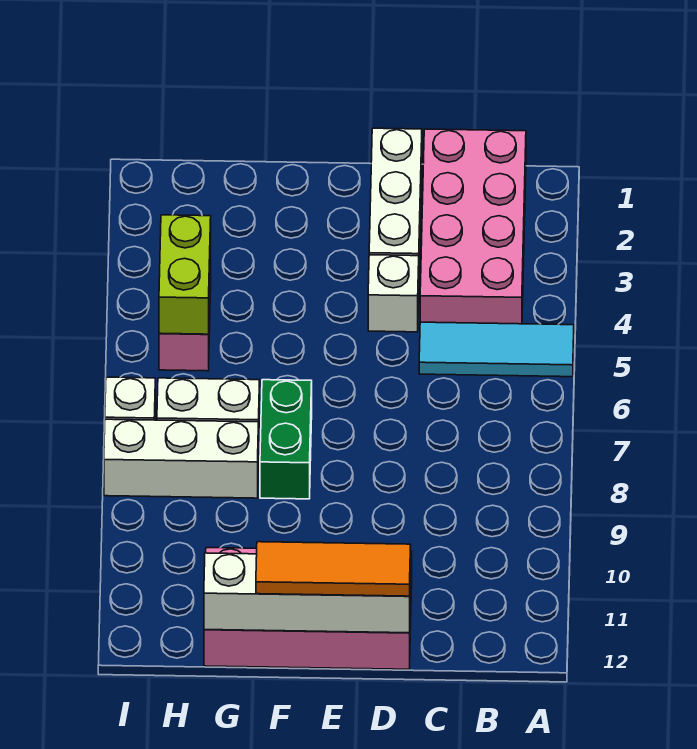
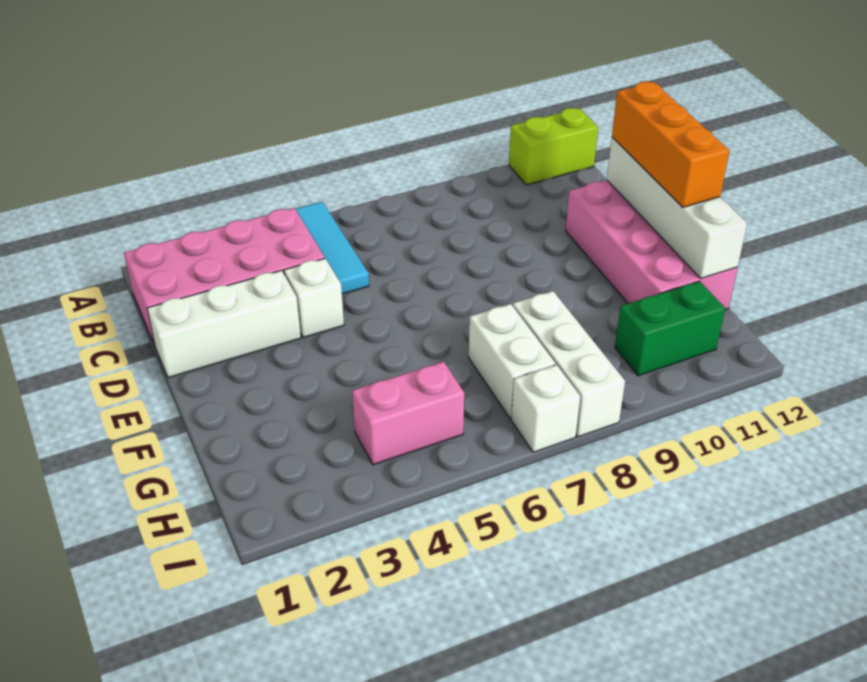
orange tile D12:F12 level 3 -> orange brick D12:F12 level 3
green brick F7:F8 level 1 -> green brick H10:H11 level 1
lime brick H4:H5 level 2 -> lime brick A11:A12 level 1

